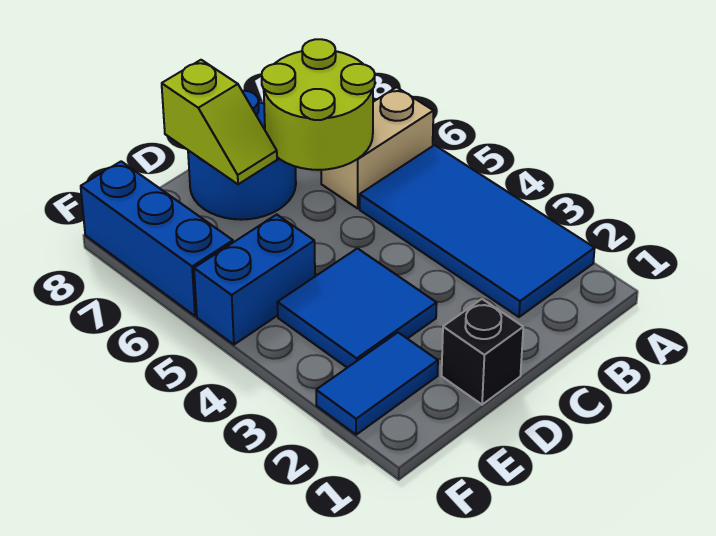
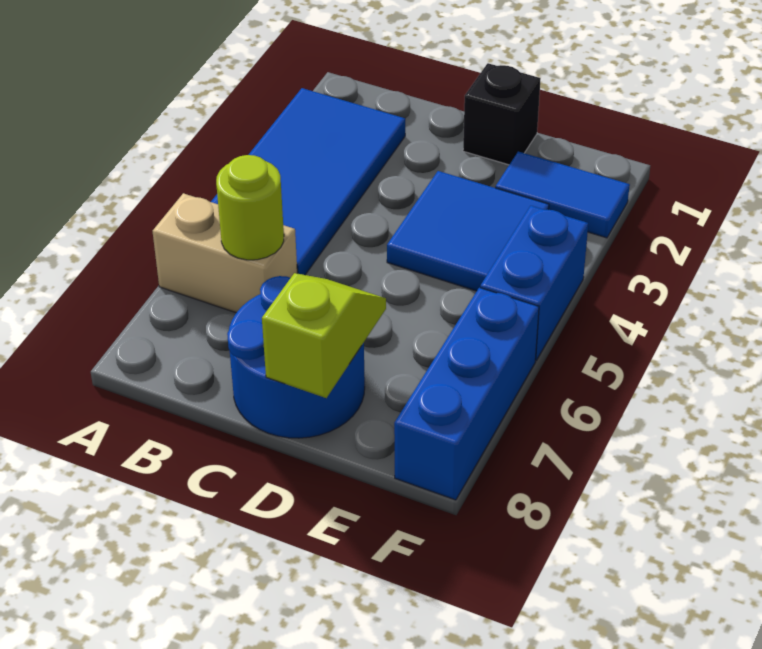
lime round brick B6:C7 level 2 -> lime round brick B6 level 2
blue brick E5:F5 level 1 -> blue brick F4:F5 level 1

